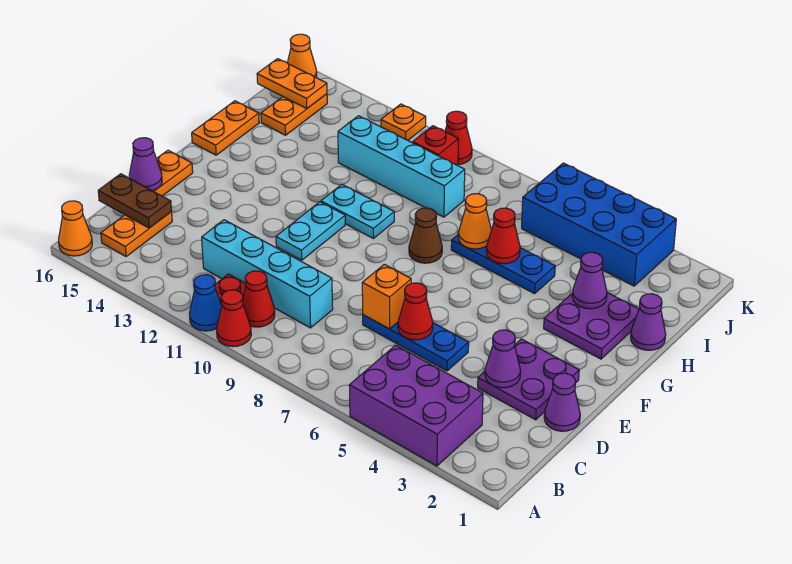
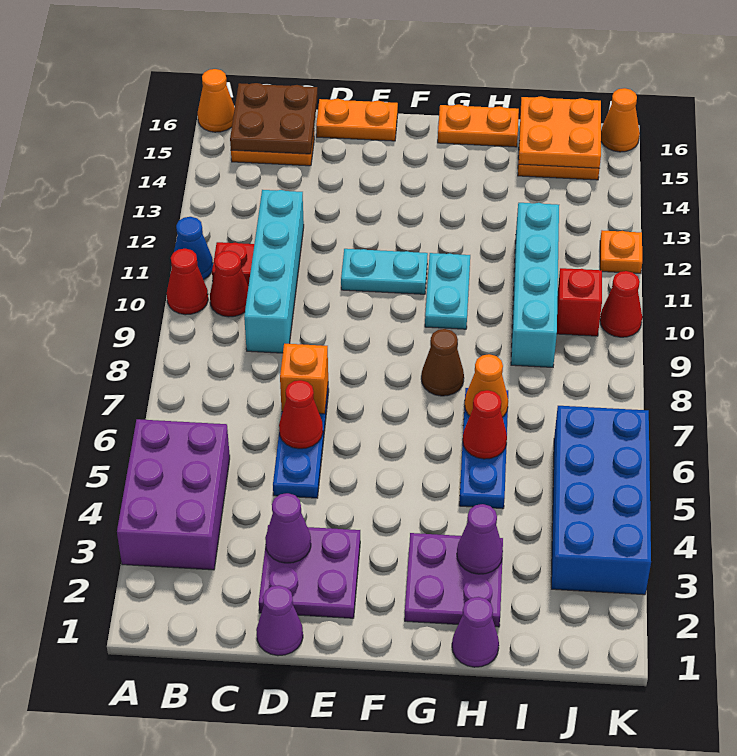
brown plate C15:C16 level 2 -> brown plate B15:C16 level 2
purple cone D16 level 2 -> none
orange plate J15:J16 level 2 -> orange plate I15:J16 level 2

